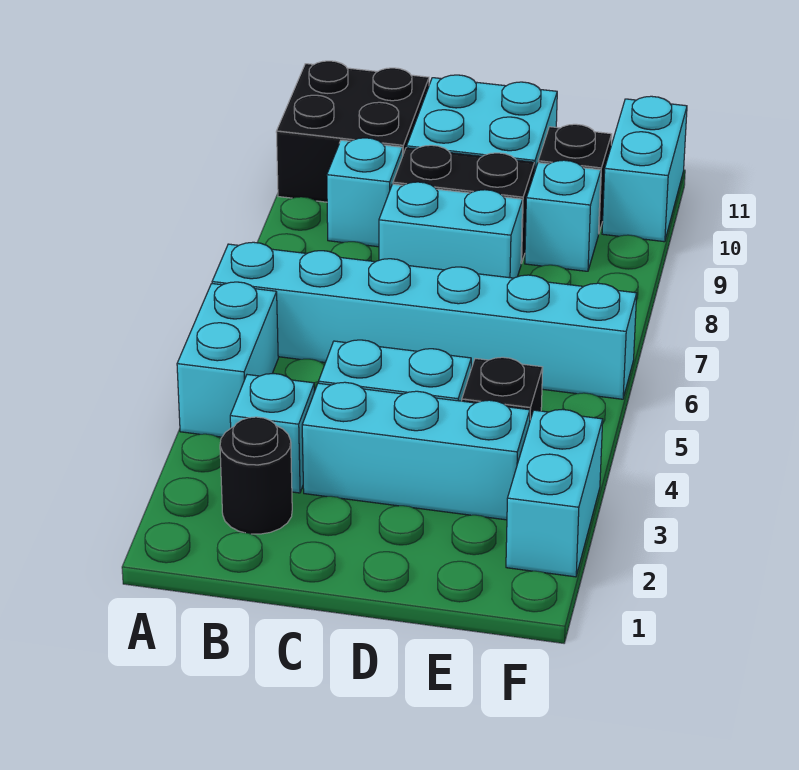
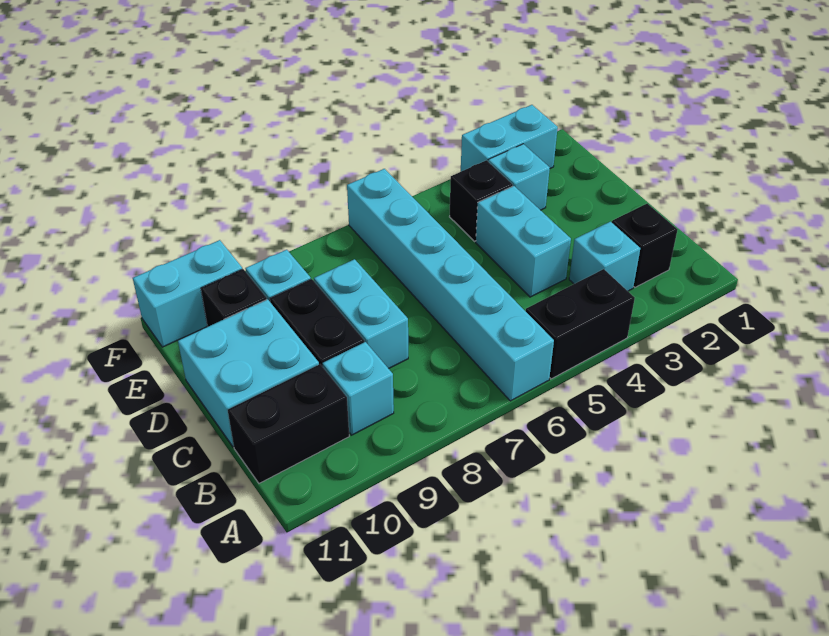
cyan brick A4:A5 level 1 -> black brick A4:A5 level 1
black brick A10:B11 level 1 -> black brick B10:B11 level 1
black round brick B2 level 1 -> black brick B2 level 1
cyan brick C3:E3 level 1 -> cyan brick E3 level 1

